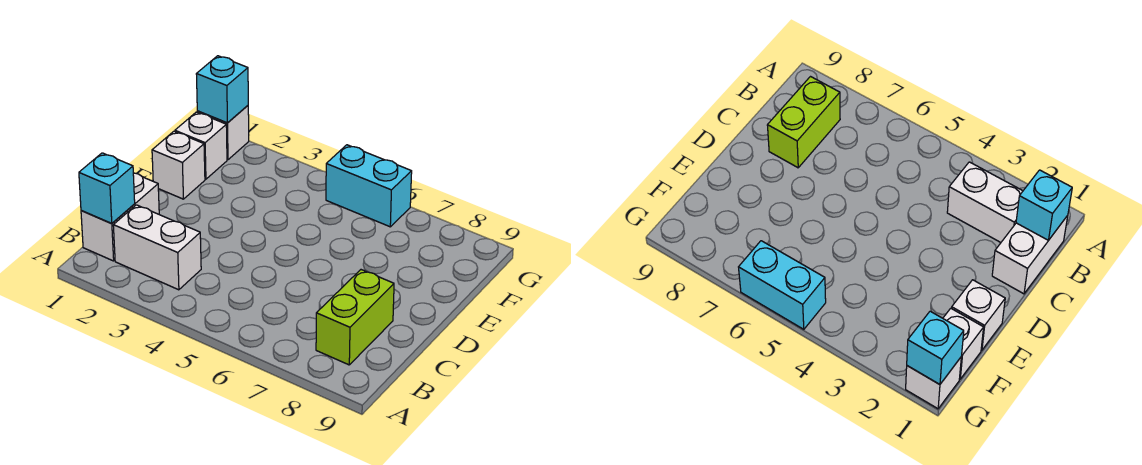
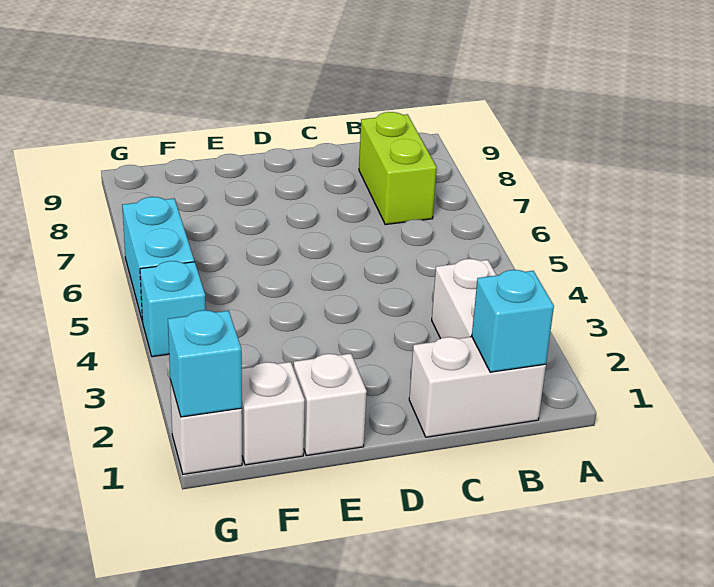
lime brick B8:C8 level 1 -> lime brick B7:B8 level 1
none -> cyan brick G4 level 1

